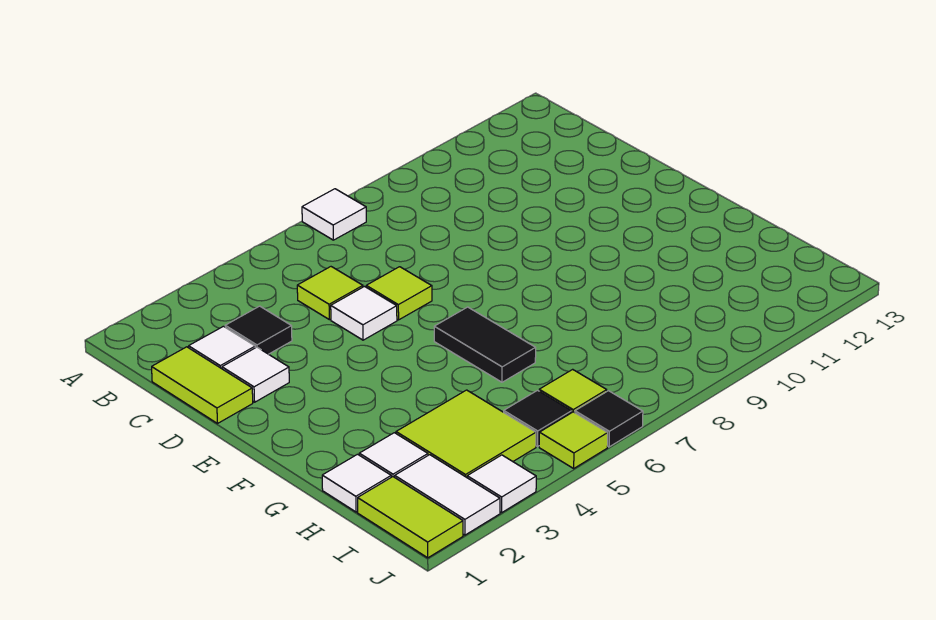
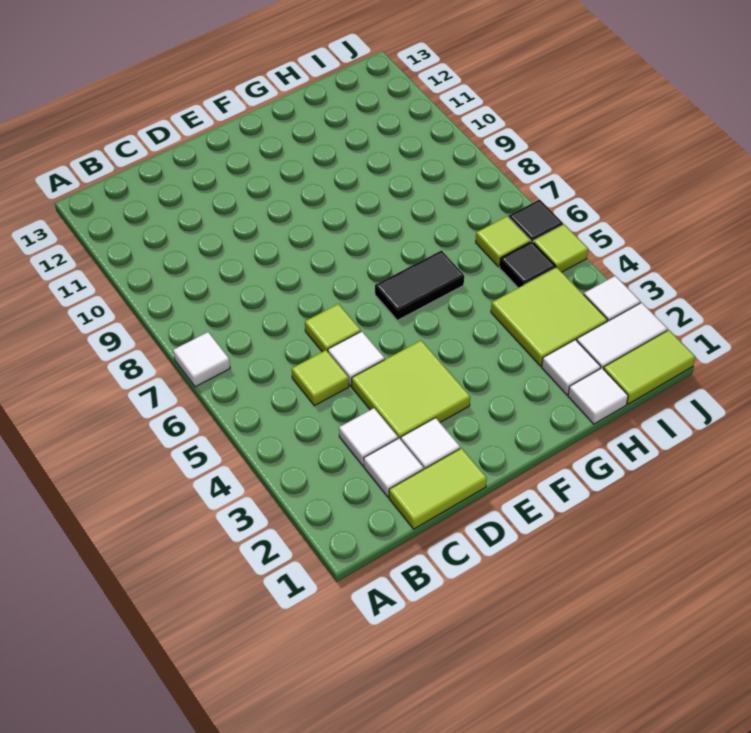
black tile C3 level 1 -> white tile C3 level 1
none -> lime tile D3:E4 level 1

